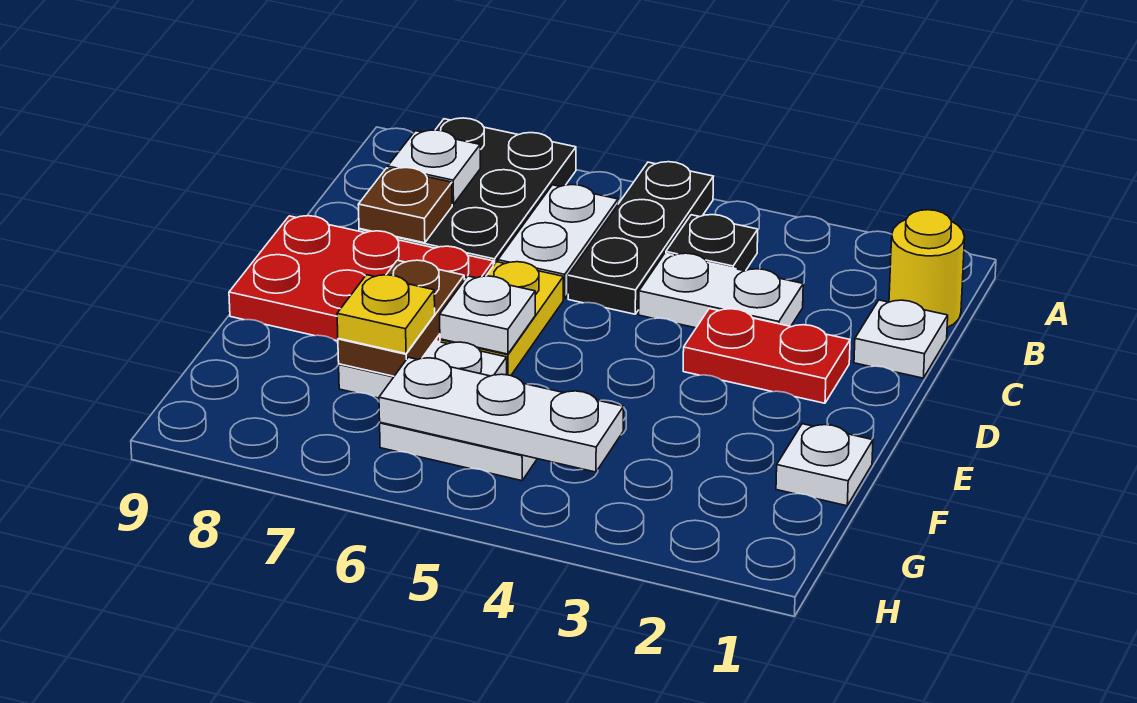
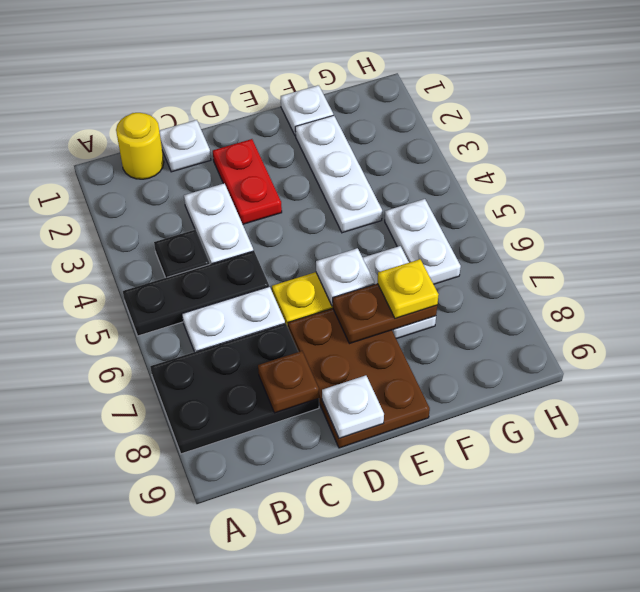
white plate B8 level 2 -> white plate D9 level 2
red plate D7:E9 level 1 -> brown plate D7:E9 level 1
white plate G4:G6 level 2 -> white plate F2:F4 level 1

